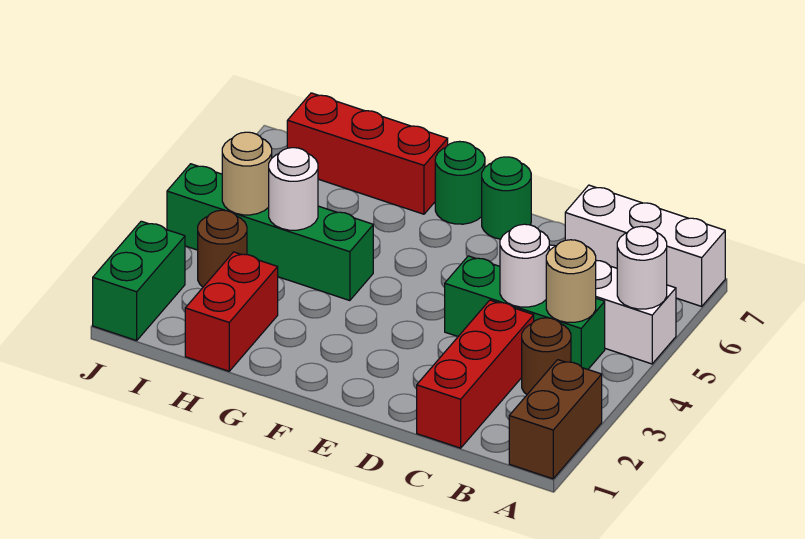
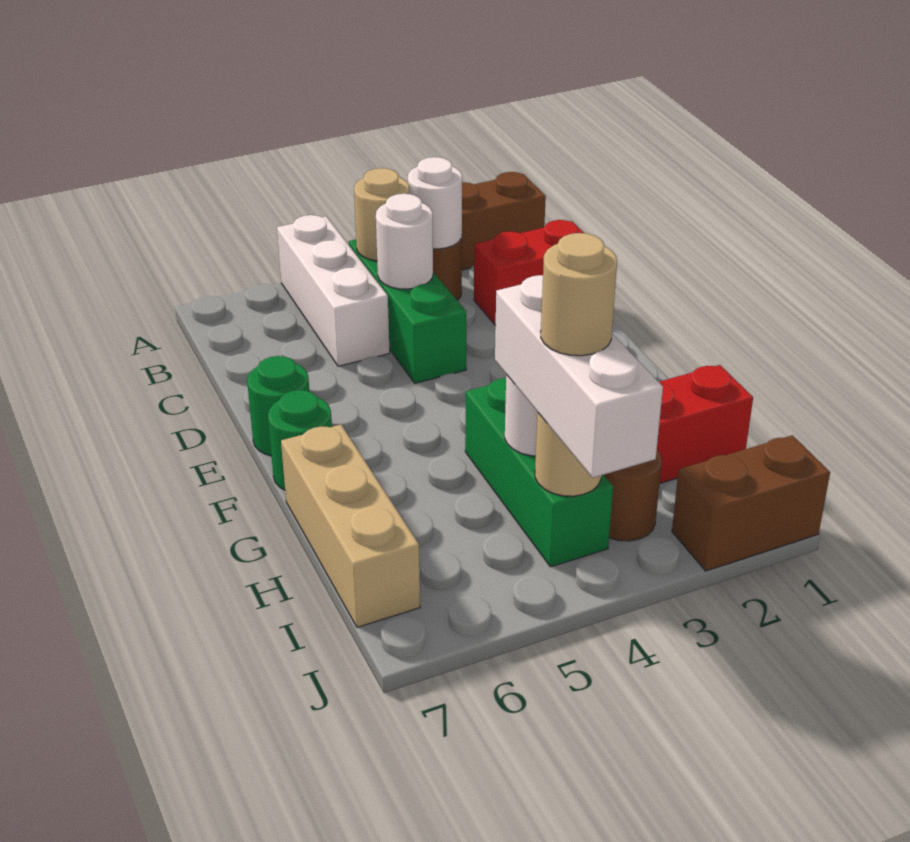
white round brick A5 level 2 -> white round brick B3 level 2
white brick A7:C7 level 1 -> white brick H4:J4 level 3
red brick C1:C3 level 1 -> red brick C1:C2 level 1
green brick G4:J4 level 1 -> green brick G4:I4 level 1
red brick G7:I7 level 1 -> tan brick G7:I7 level 1
none -> tan round brick I4 level 4
green brick J1:J2 level 1 -> brown brick J1:J2 level 1

